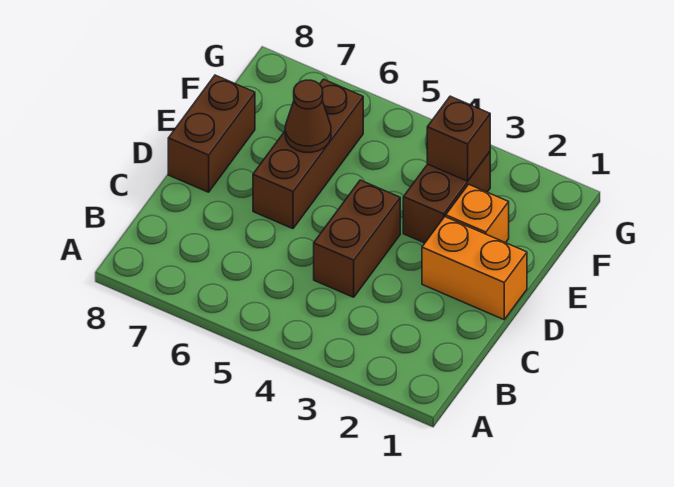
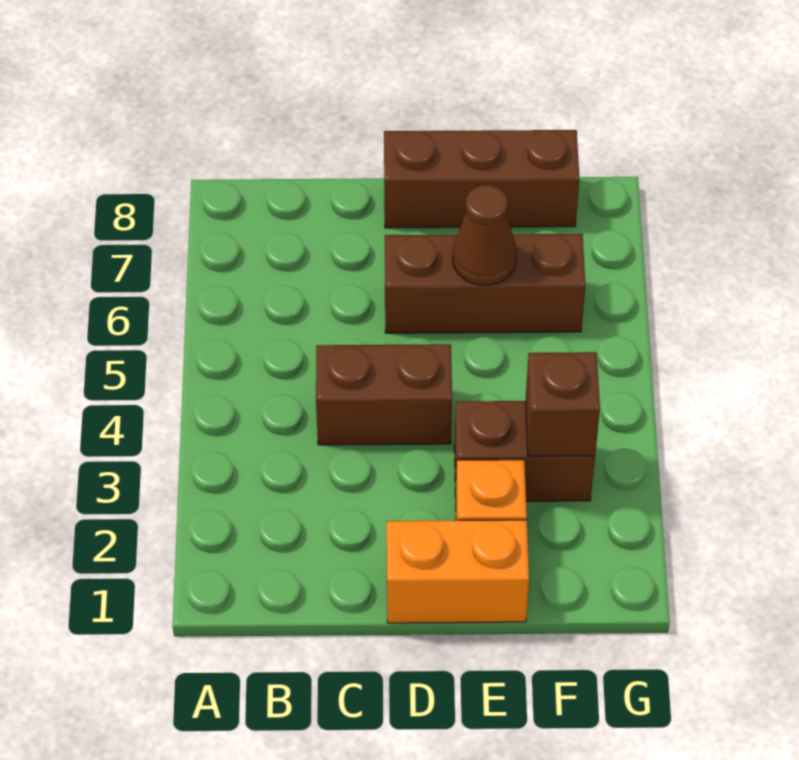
orange brick D1:D2 level 1 -> orange brick D1:E1 level 1
brown brick D8:E8 level 1 -> brown brick D8:F8 level 1

